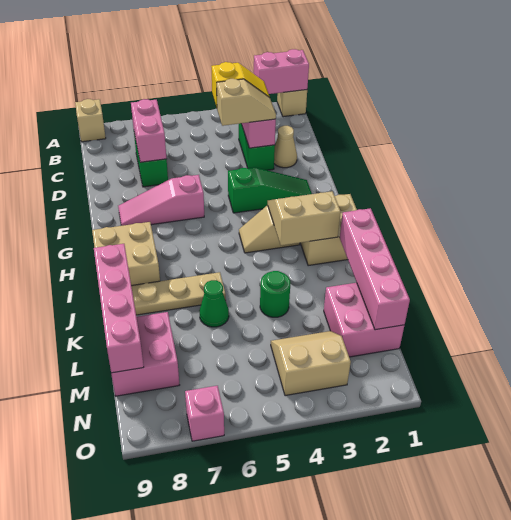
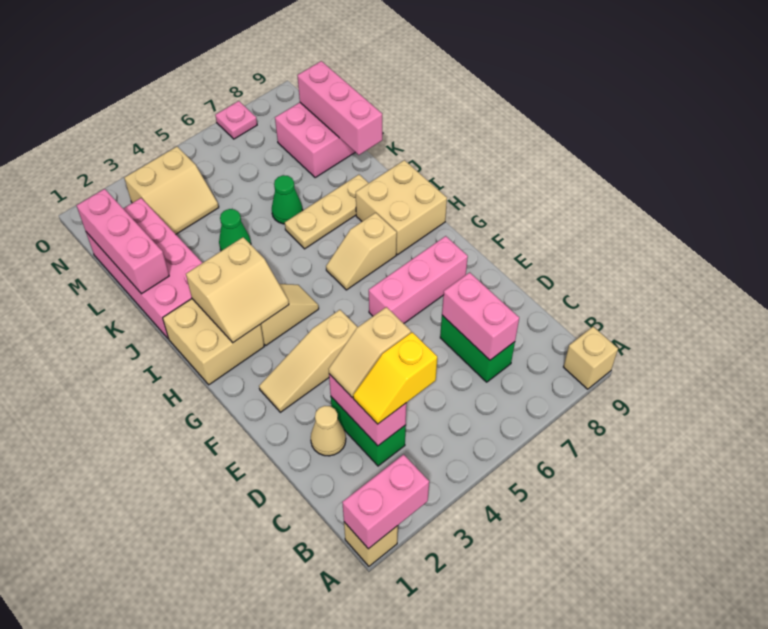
green slope F2:F4 level 1 top 4 -> tan slope F2:F4 level 1 top 4
pink slope F6:F8 level 1 top 6 -> pink brick F6:F8 level 1
none -> tan slope H6:H7 level 1 top 7
pink brick J1:M1 level 2 -> pink brick K1:M1 level 2
pink brick J9:M9 level 2 -> pink brick K9:M9 level 2
green round brick K4 level 1 -> green cone K4 level 1
pink brick L1:M2 level 1 -> pink brick J1:M2 level 1
pink brick O7 level 1 -> pink plate O7 level 1

